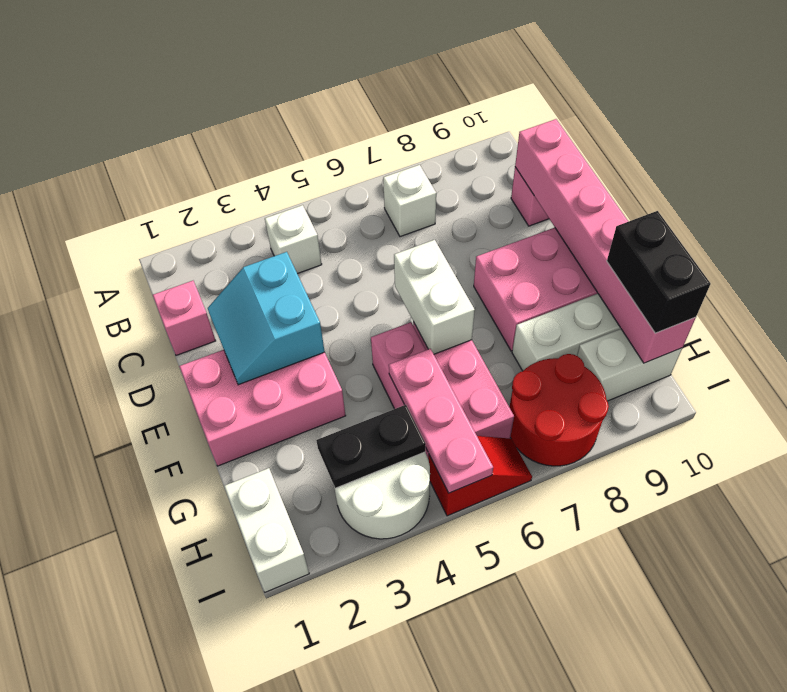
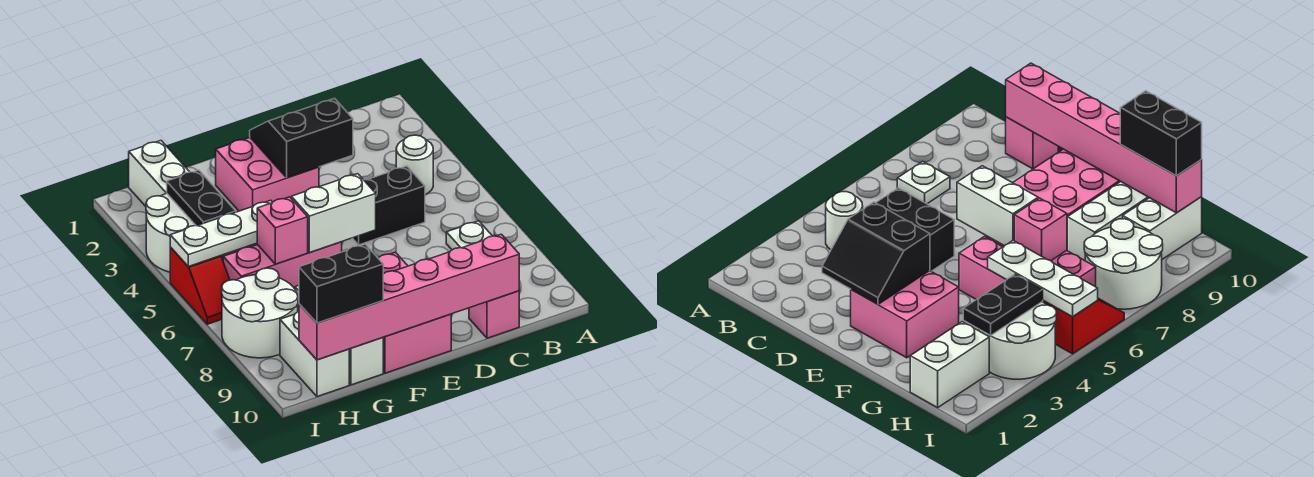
white brick B4 level 1 -> white round brick B4 level 1
white brick B7 level 1 -> white plate B7 level 1
pink brick C1 level 1 -> pink brick G6 level 2
none -> black brick C5:D5 level 1
cyan slope D2:E3 level 2 top 3 -> black slope D2:E3 level 2 top 3
pink brick E1:F3 level 1 -> pink brick E2:F3 level 1
pink plate G5:I5 level 2 -> white plate G5:I5 level 2
white brick H1:I1 level 1 -> white brick H1:H2 level 1
red round brick H7:I8 level 1 -> white round brick H7:I8 level 1

